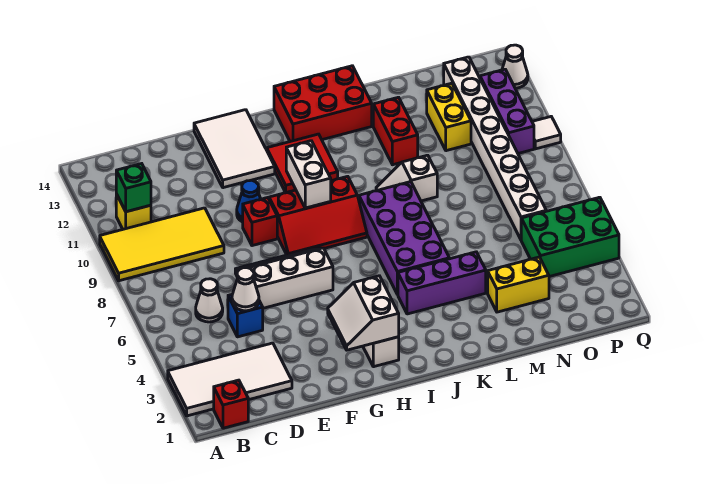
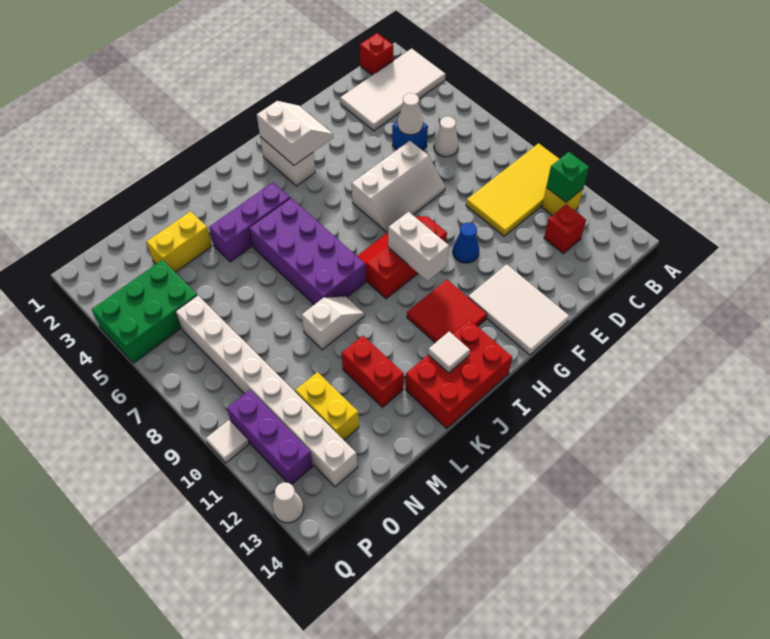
red brick F9 level 1 -> red brick C12 level 1
none -> white tile J13 level 2

